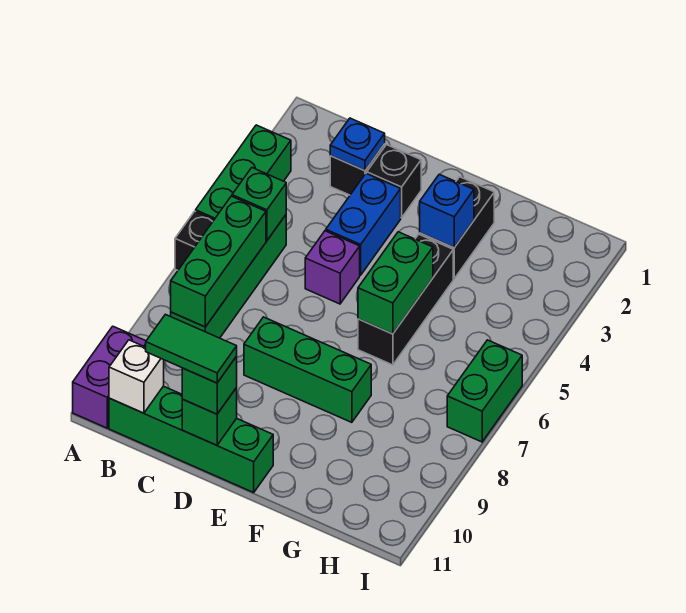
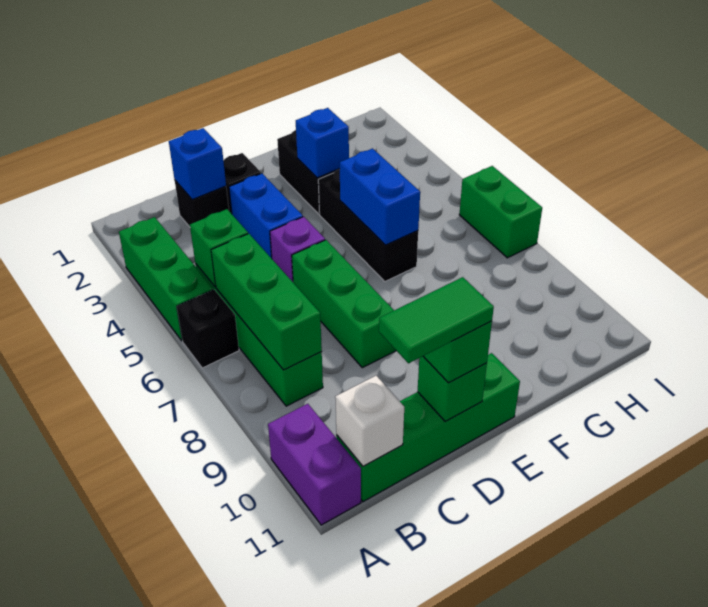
blue plate C2 level 2 -> blue brick C2 level 2
green brick D8:F8 level 1 -> green brick D6:D8 level 1
green brick F5:F6 level 2 -> blue brick F5:F6 level 2

